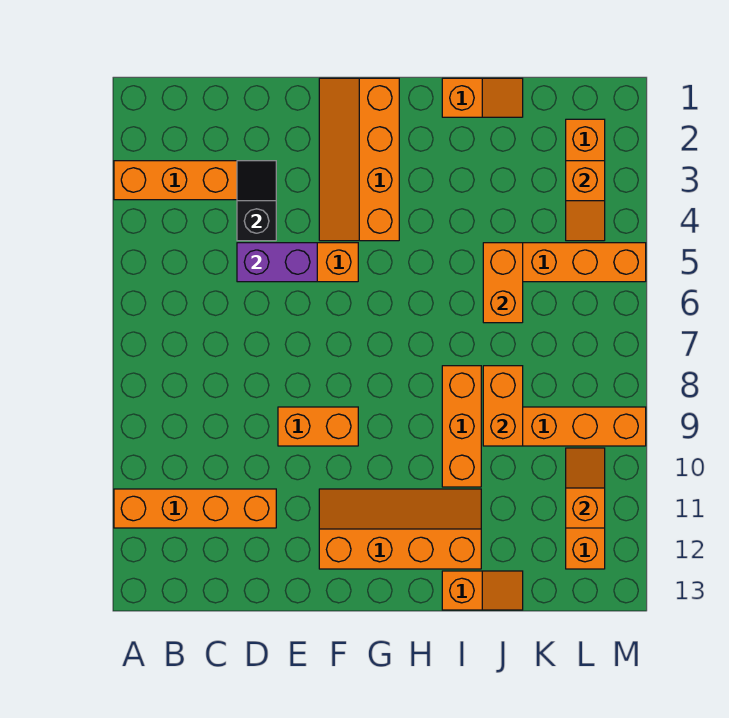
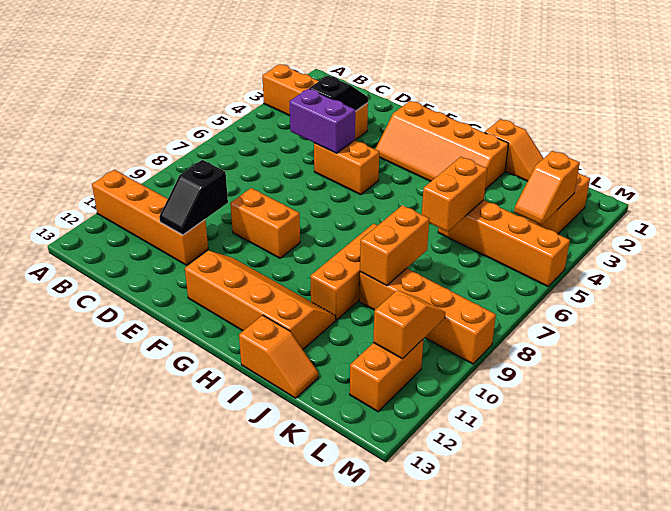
none -> black slope D10:D11 level 2 top 10
orange slope F1:G4 level 1 top G -> orange slope F2:I3 level 1 top 2

